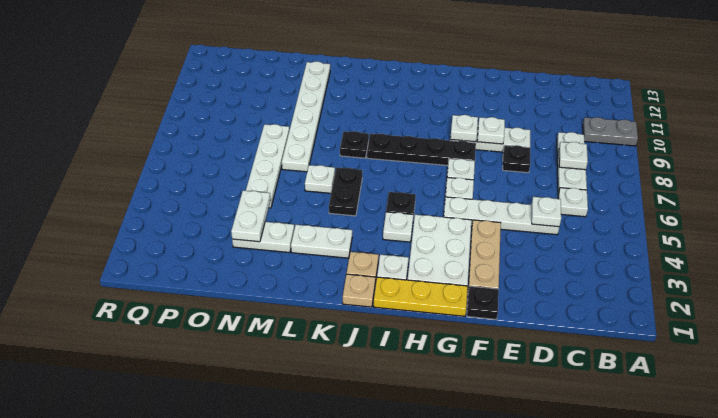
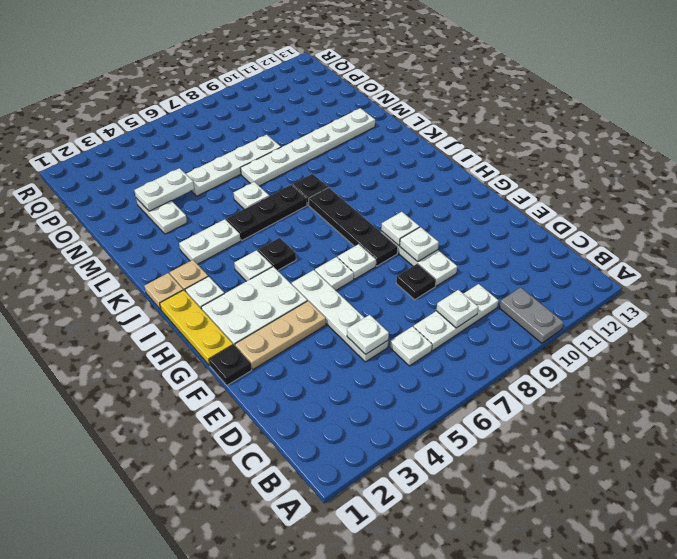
white plate K3:L3 level 1 -> white plate K3:K4 level 1
black plate K5:K6 level 1 -> black plate K5:K7 level 1

